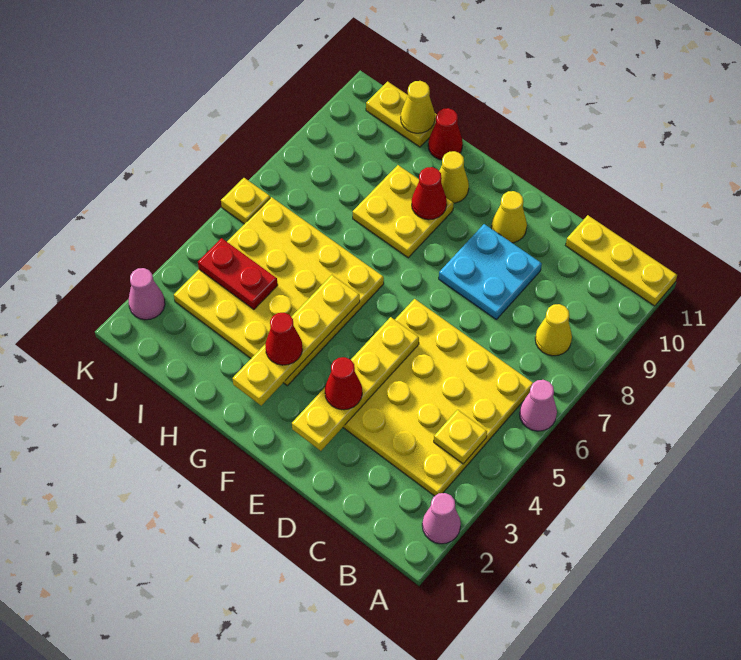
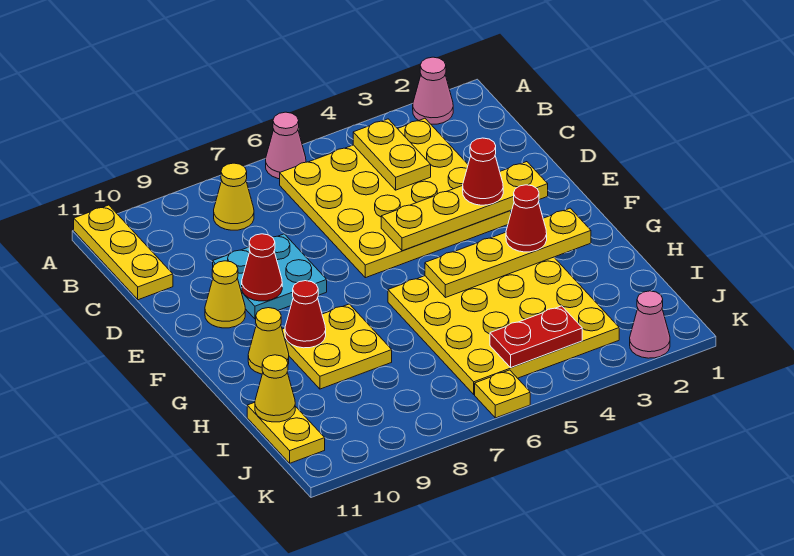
yellow plate B4 level 2 -> yellow plate B4:C4 level 2
red cone H11 level 1 -> red cone E9 level 2
red plate I4:J4 level 2 -> red plate J4:J5 level 2

